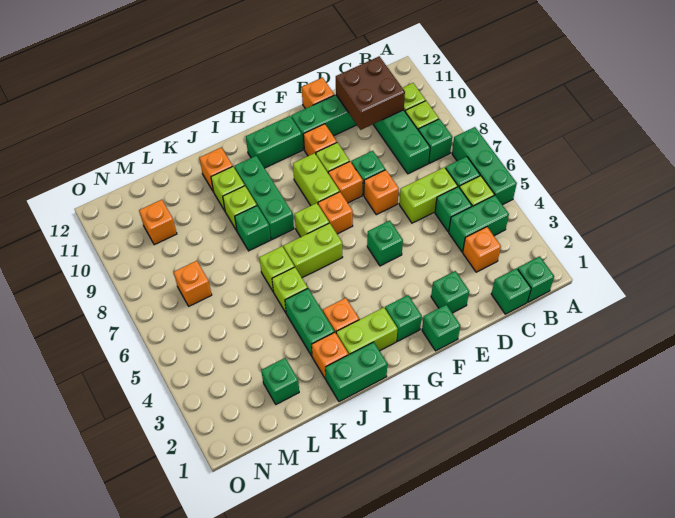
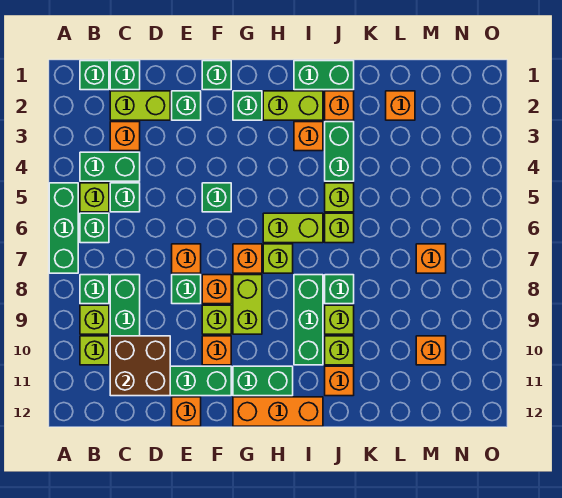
lime brick C6:D6 level 1 -> lime brick C2:D2 level 1
none -> orange brick G12:I12 level 1
green brick L2 level 1 -> orange brick L2 level 1

